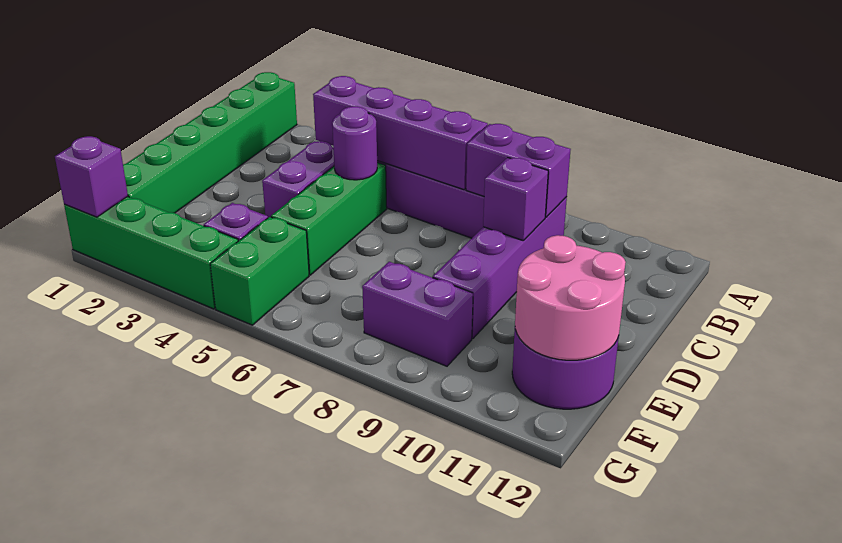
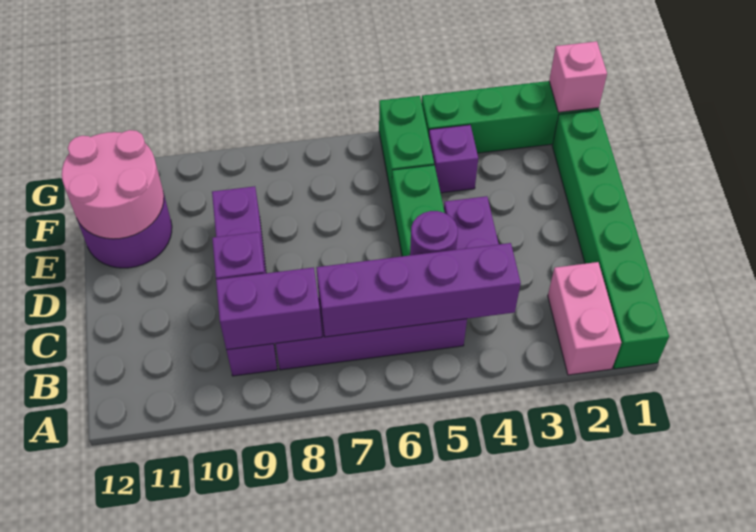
none -> pink brick A2:B2 level 1
purple brick F8:F9 level 1 -> none
purple brick G1 level 2 -> pink brick G1 level 2

